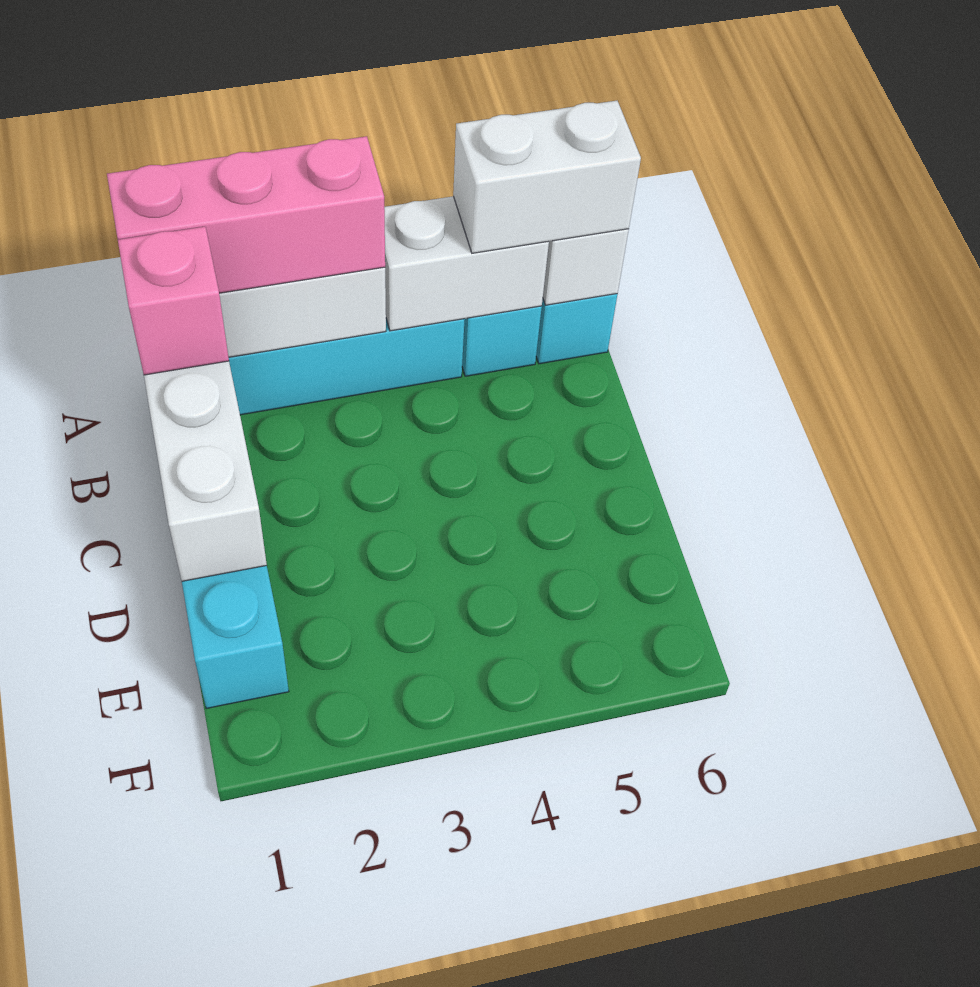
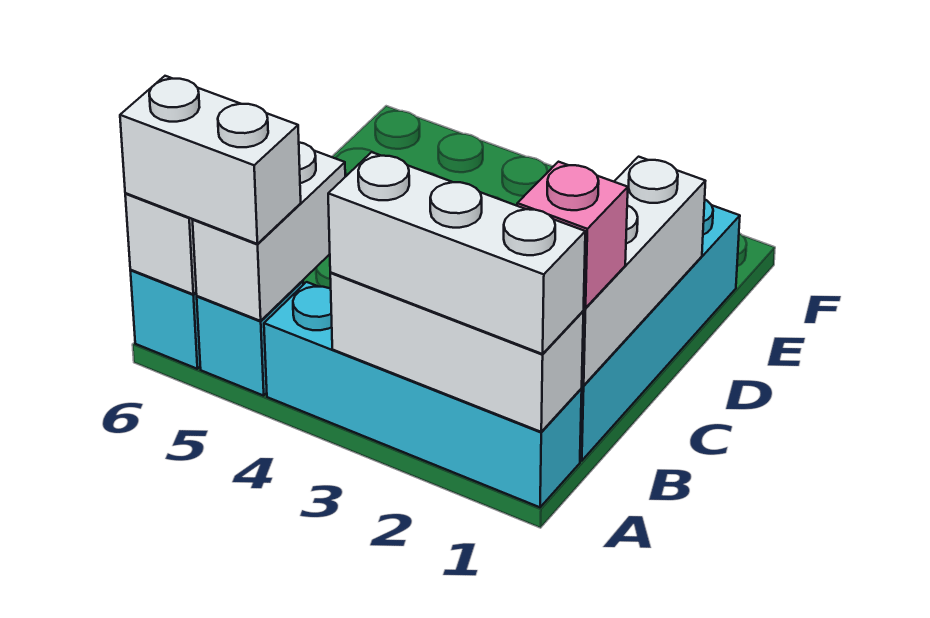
pink brick A1:A3 level 3 -> white brick A1:A3 level 3
white brick A4:A5 level 2 -> white brick A5:B5 level 2

